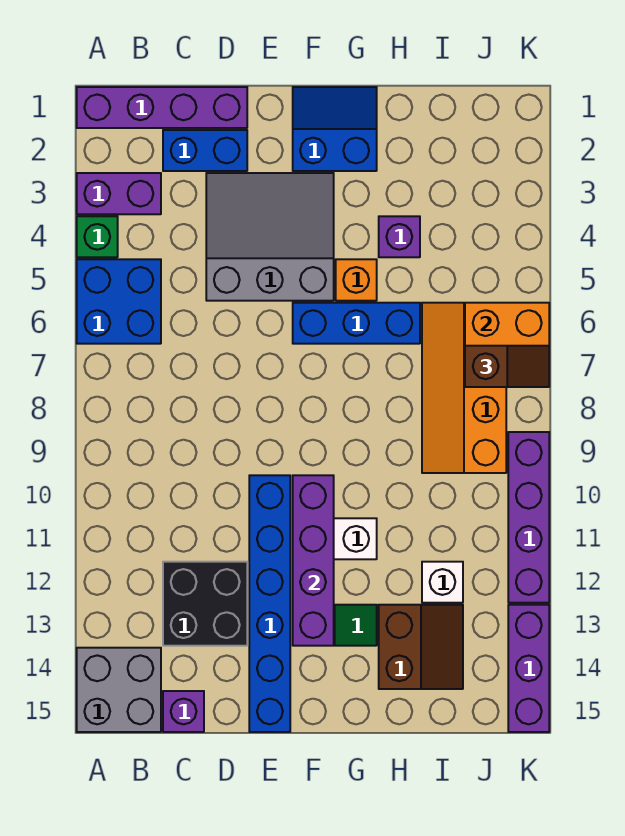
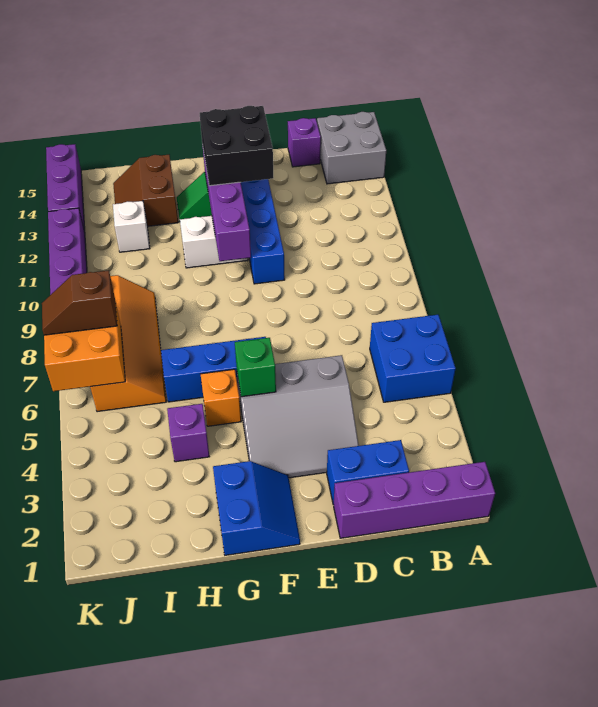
purple brick A3:B3 level 1 -> none
green brick A4 level 1 -> green brick F5 level 2
black brick C12:D13 level 1 -> black brick E12:F13 level 3
blue slope F1:G2 level 1 top 2 -> blue slope F1:G2 level 1 top G

